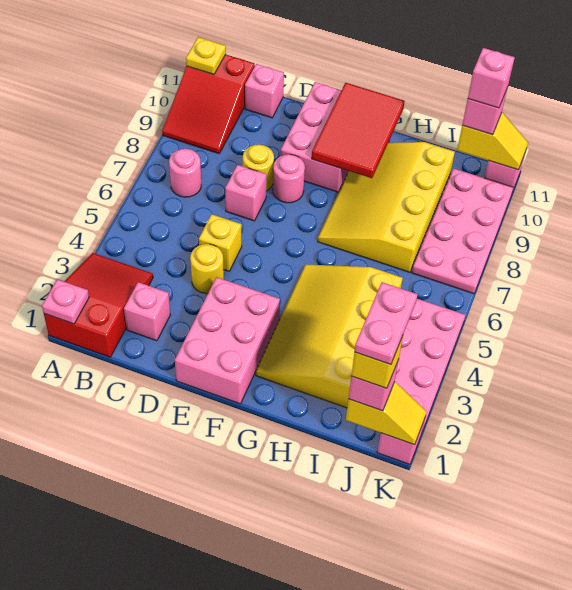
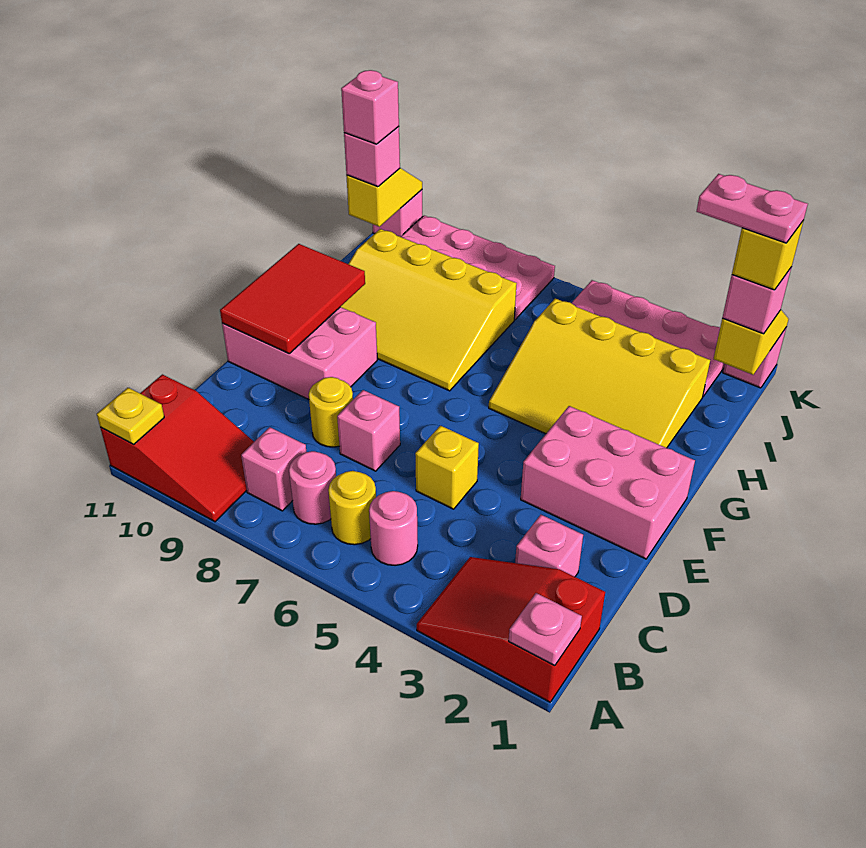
pink brick C11 level 1 -> pink brick B8 level 1
yellow round brick D4 level 1 -> yellow round brick B6 level 1
pink round brick E8 level 1 -> pink round brick B5 level 1
red tile F9:G11 level 2 -> red tile E10:G11 level 2

